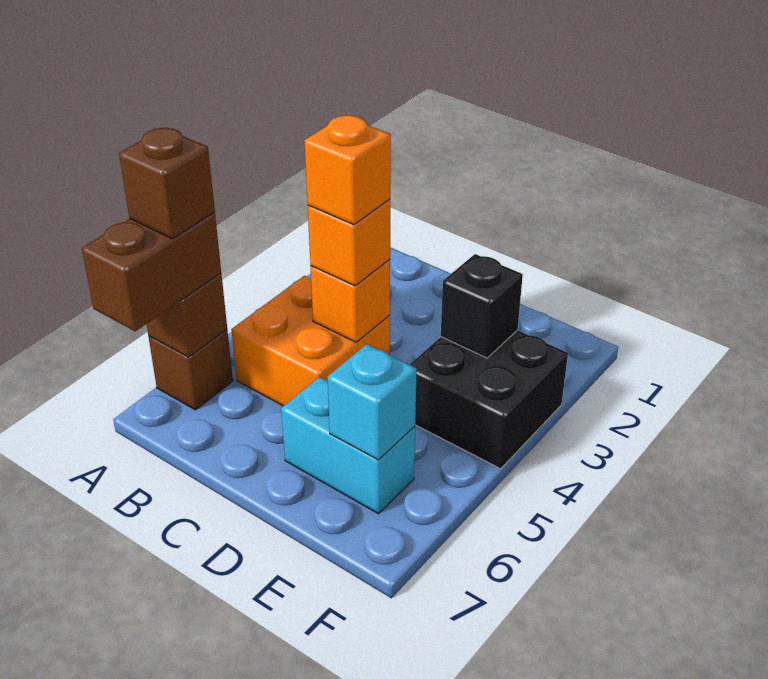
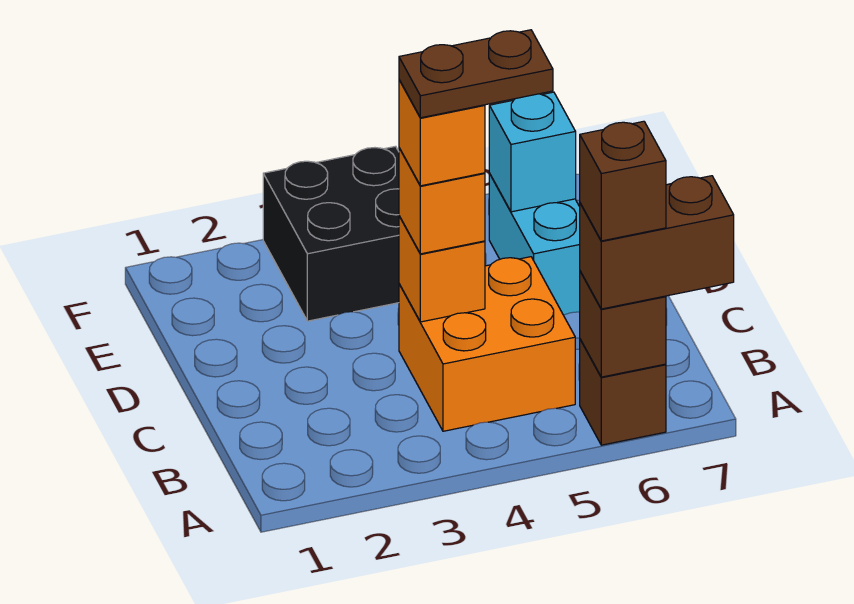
none -> brown plate C4:C5 level 5
black brick E3 level 2 -> none

